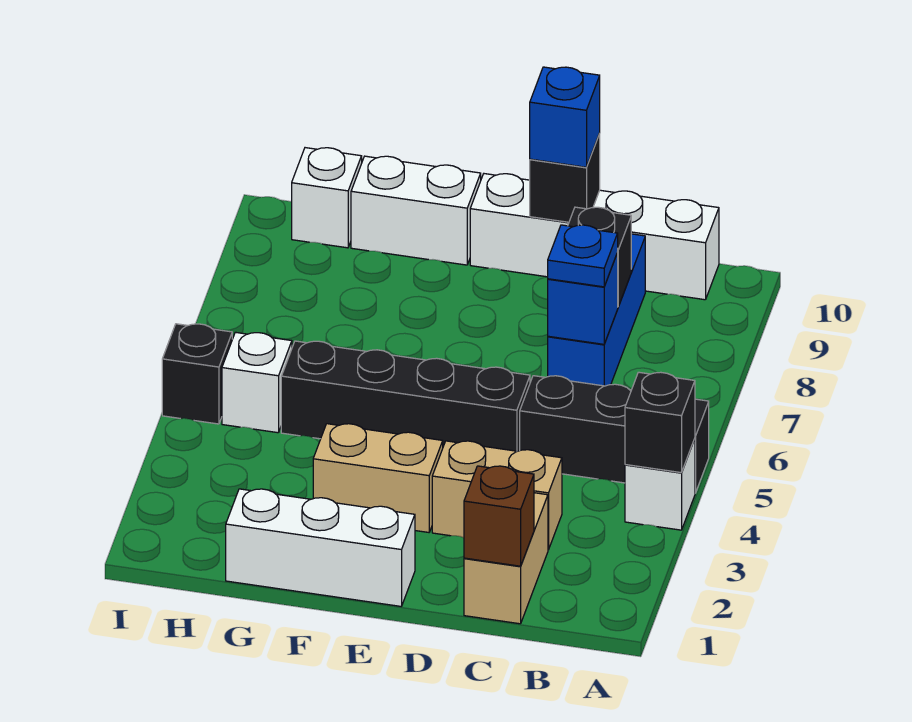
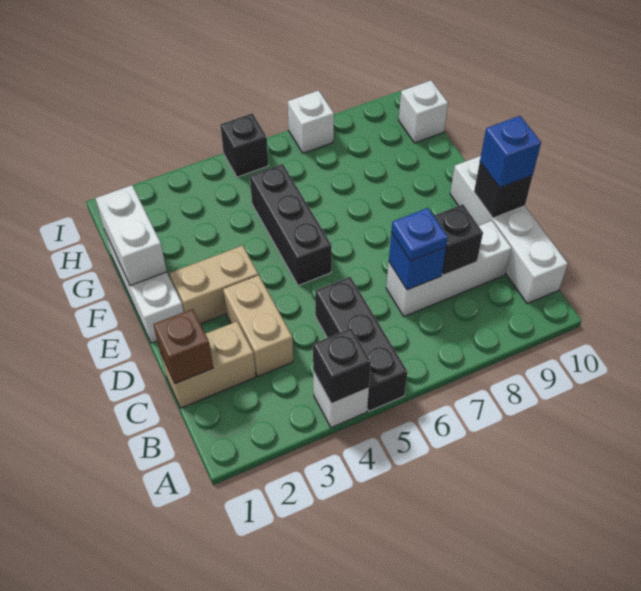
blue brick C7:C9 level 1 -> white brick C7:C9 level 1
black brick D5:G5 level 1 -> black brick E5:G5 level 1
tan brick E3:F3 level 1 -> tan brick E2:E3 level 1
white brick F10:G10 level 1 -> white brick F1:G1 level 2
white brick H5 level 1 -> white brick I7 level 1

